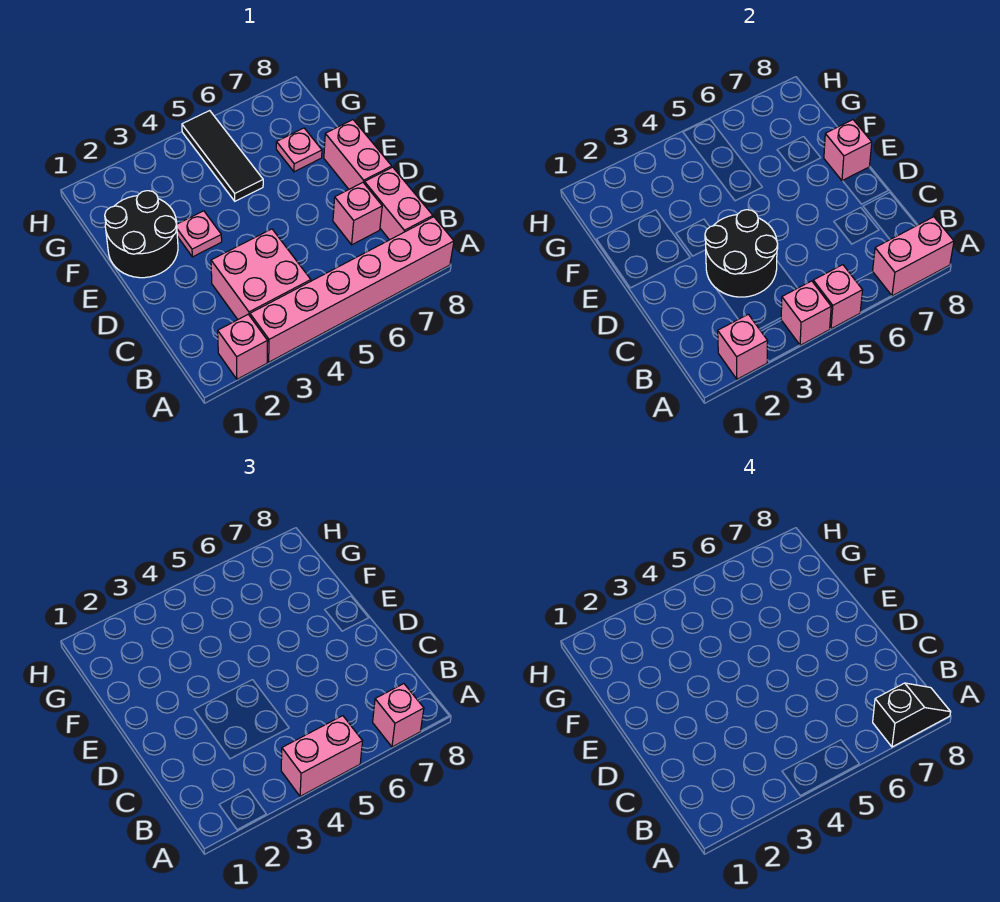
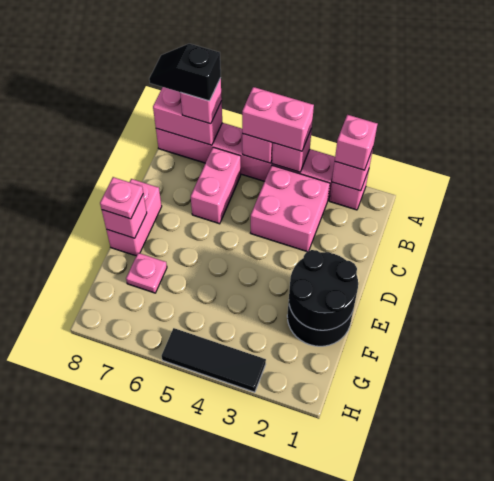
pink brick B8:C8 level 1 -> pink brick B6:C6 level 1
black round brick C3:D4 level 2 -> black round brick E1:F2 level 2
pink brick C7 level 1 -> pink brick A2 level 3
pink plate E3 level 1 -> pink plate E8 level 3
black tile F5:H5 level 1 -> black tile H3:H5 level 1

